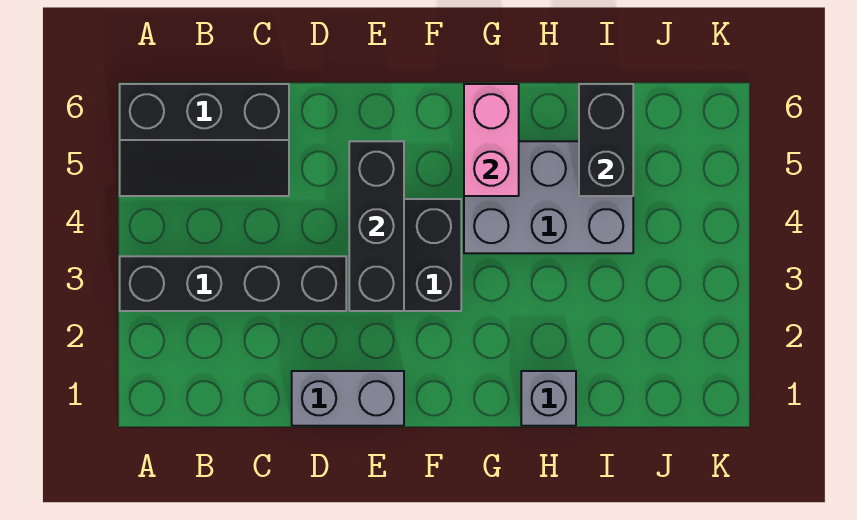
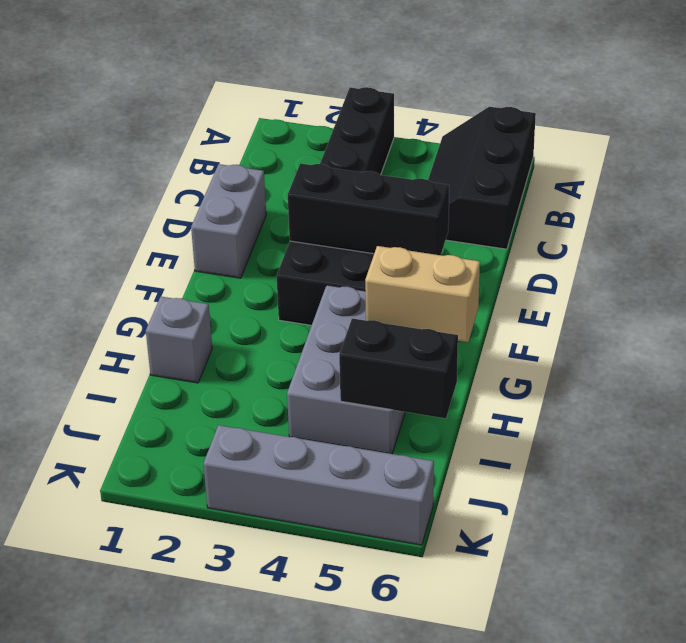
pink brick G5:G6 level 2 -> tan brick G5:G6 level 2
none -> grey brick K3:K6 level 1

